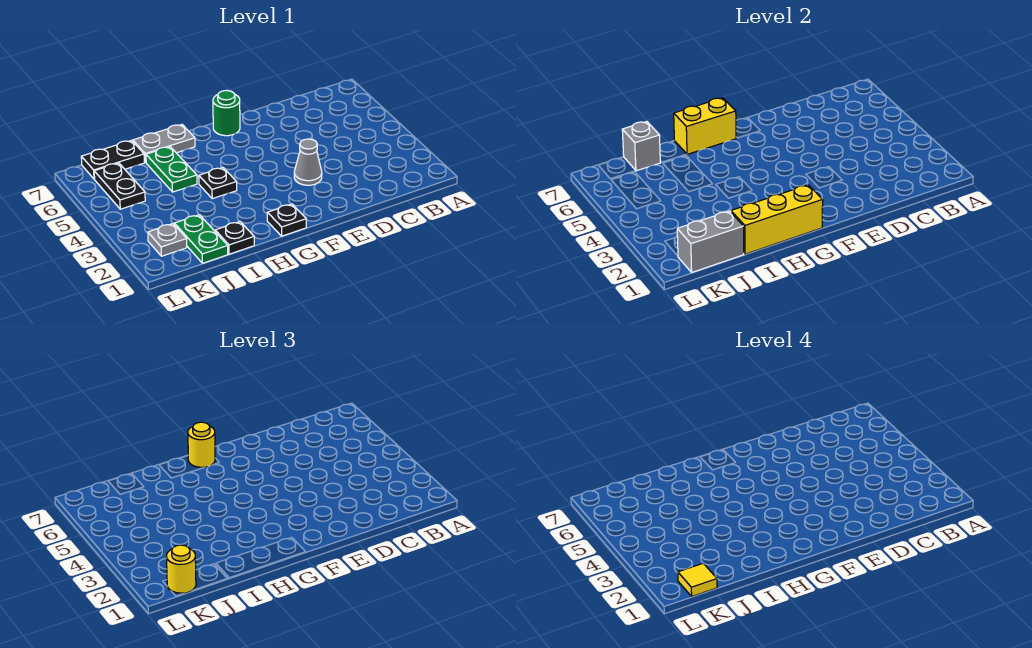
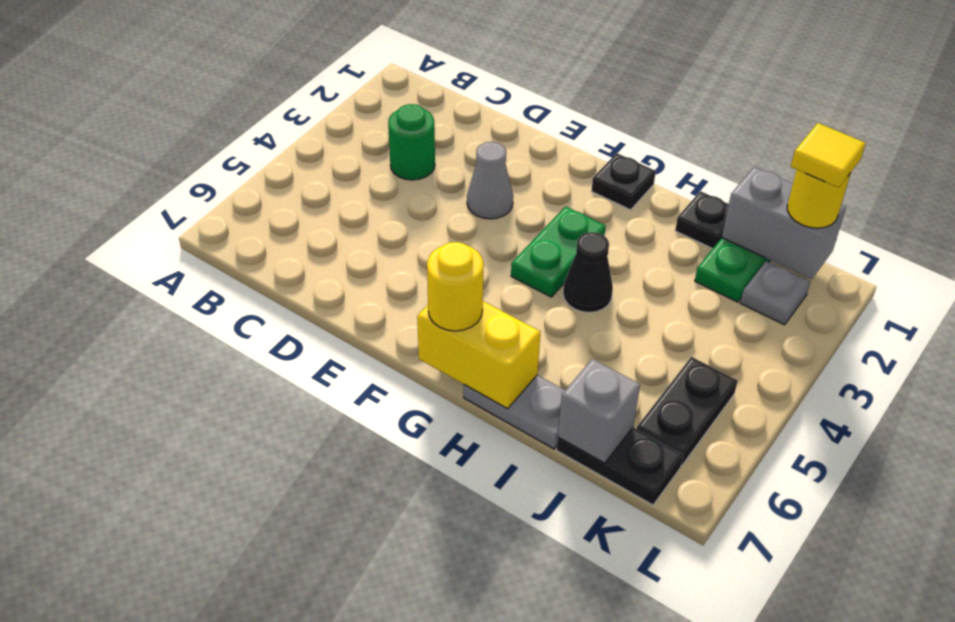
green round brick F7 level 1 -> green round brick C3 level 1
yellow brick G1:I1 level 2 -> none
black plate H4 level 1 -> black cone H4 level 1
green plate I5:I6 level 1 -> green plate G3:G4 level 1

